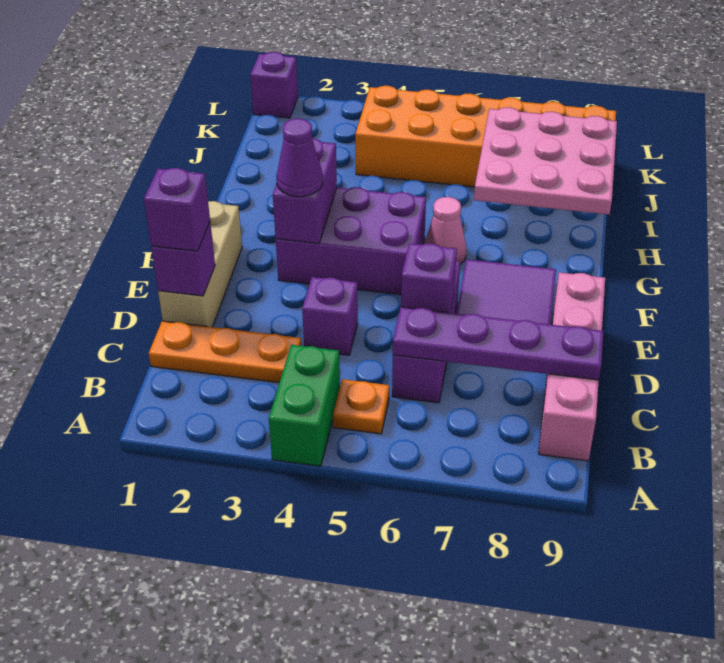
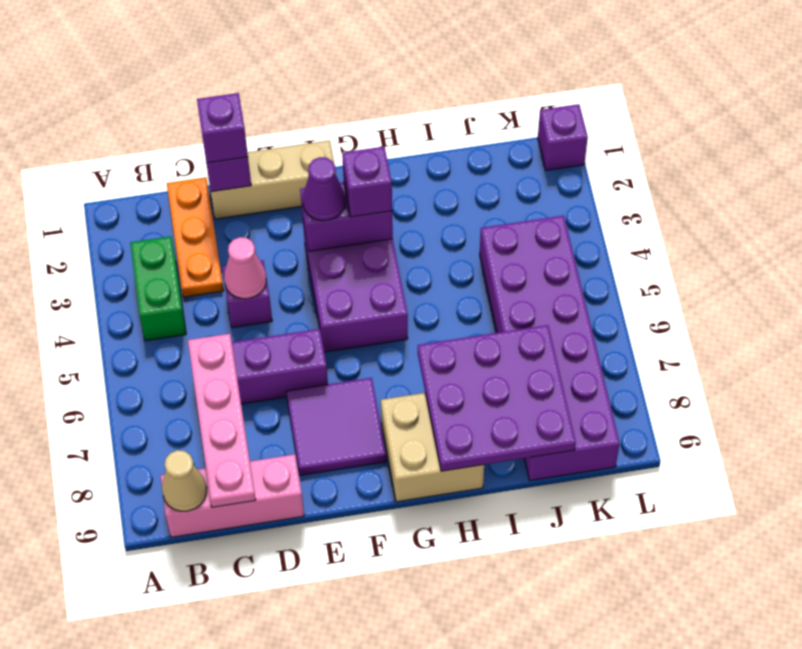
green brick A4:B4 level 1 -> green brick B3:B4 level 1
orange plate B5 level 1 -> none
pink brick B9:E9 level 1 -> pink brick B9:D9 level 1
none -> tan cone B9 level 2
purple plate C6:C9 level 2 -> pink plate C6:C9 level 2
purple brick D6 level 2 -> purple brick G3 level 3
pink cone G6 level 1 -> pink cone D4 level 2
none -> tan brick G8:H9 level 1
pink plate H7:J9 level 2 -> purple plate H7:J9 level 2
orange brick J4:K9 level 1 -> purple brick J4:K9 level 1

